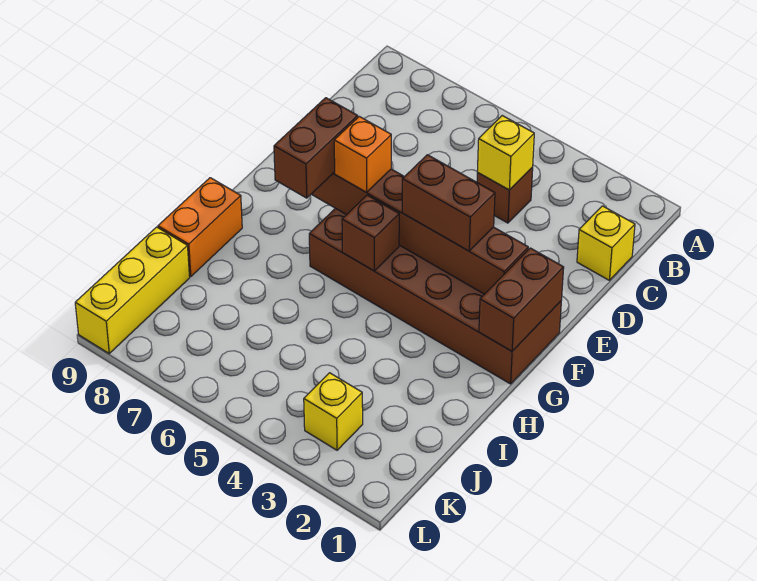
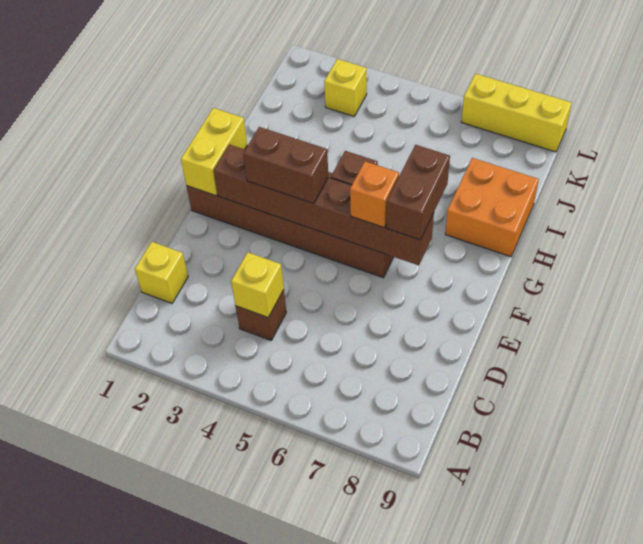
brown brick F1:G1 level 2 -> yellow brick F1:G1 level 2
orange brick H9:I9 level 1 -> orange brick H8:I9 level 1
yellow brick J9:L9 level 1 -> yellow brick L7:L9 level 1

